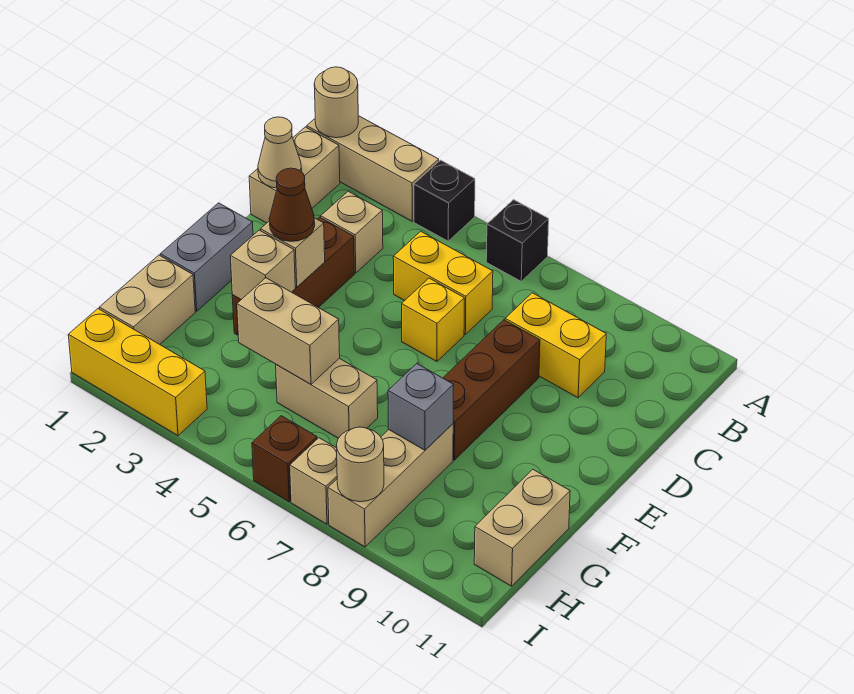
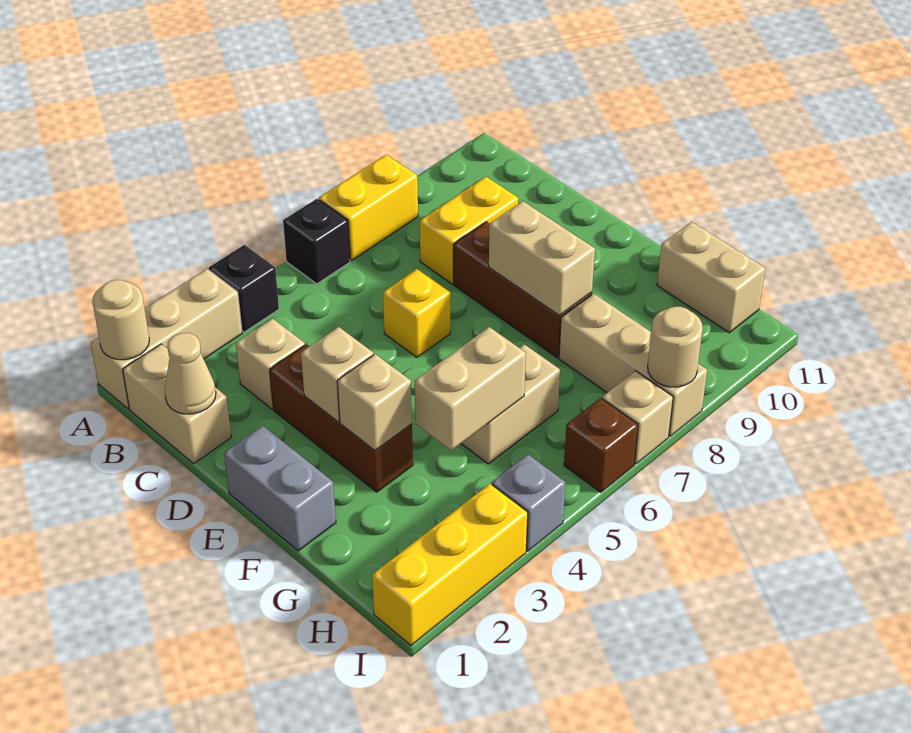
yellow brick C5:C6 level 1 -> yellow brick A7:A8 level 1
brown cone E3 level 3 -> none
tan brick G1:H1 level 1 -> tan brick E8:F8 level 2
grey brick G8 level 2 -> grey brick I4 level 1

